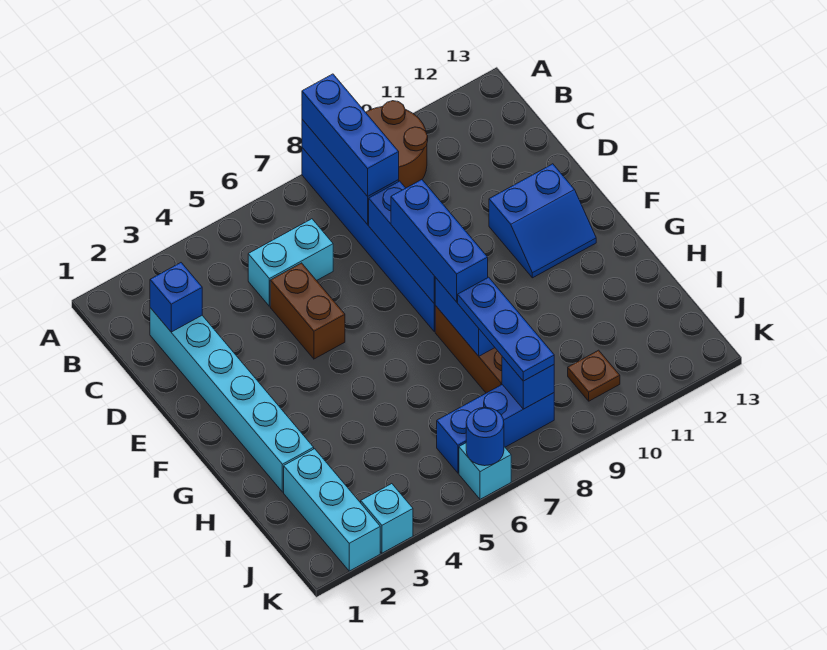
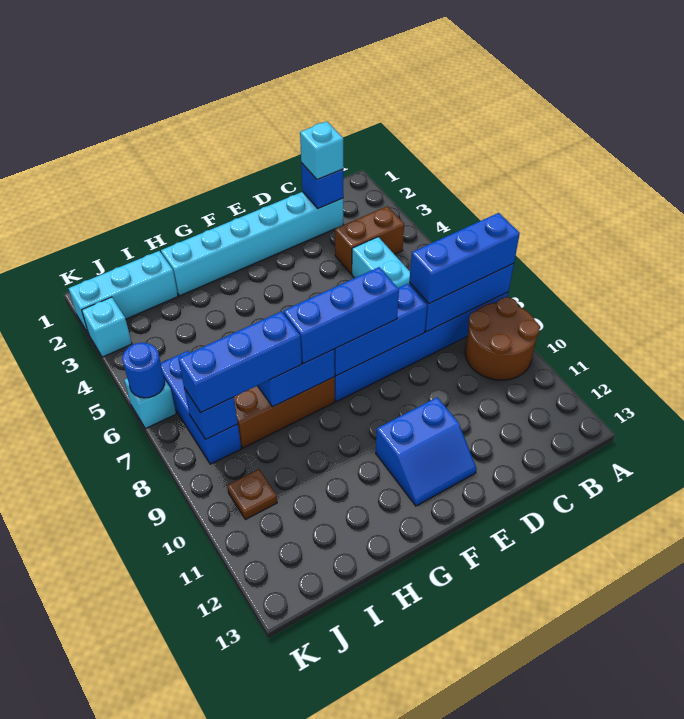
none -> cyan brick C2 level 3
brown brick D5:E5 level 1 -> brown brick B4:C4 level 1
blue slope E11:F12 level 1 top E -> blue slope E11:F12 level 1 top 11
blue plate H8:J8 level 3 -> blue brick H8:J8 level 3

